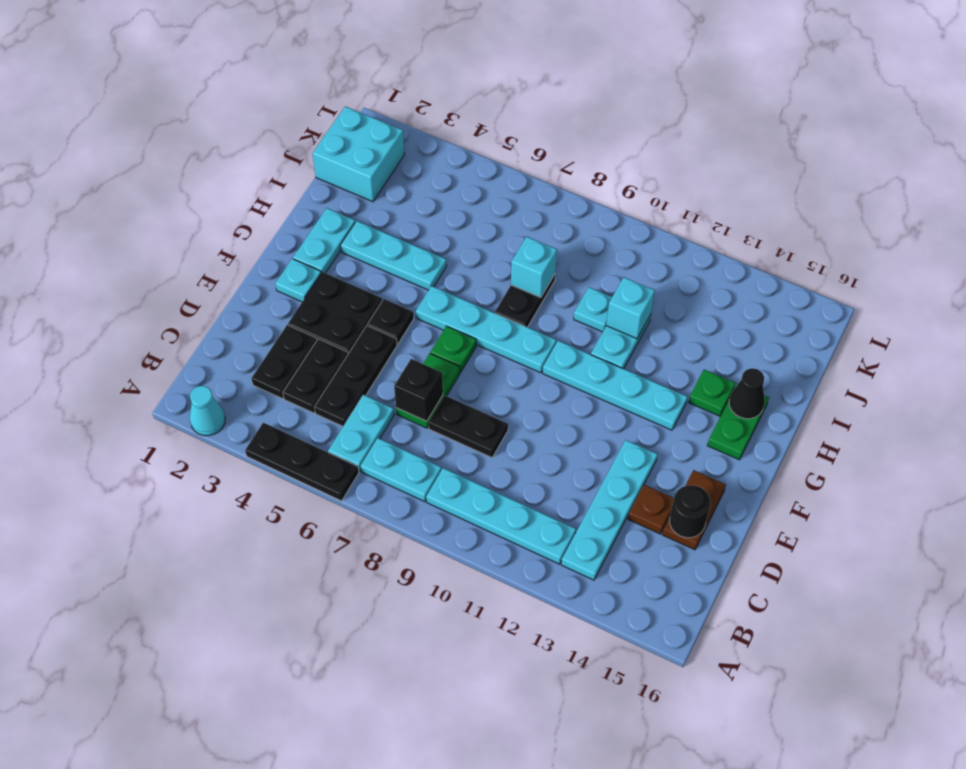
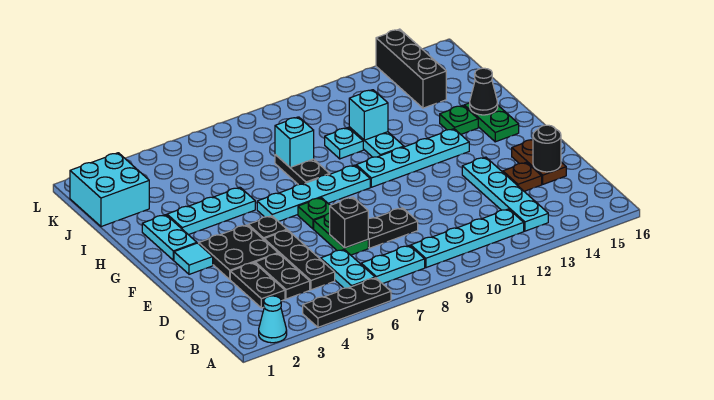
cyan plate F2 level 1 -> cyan tile F2 level 1
none -> black brick J14:L14 level 1

